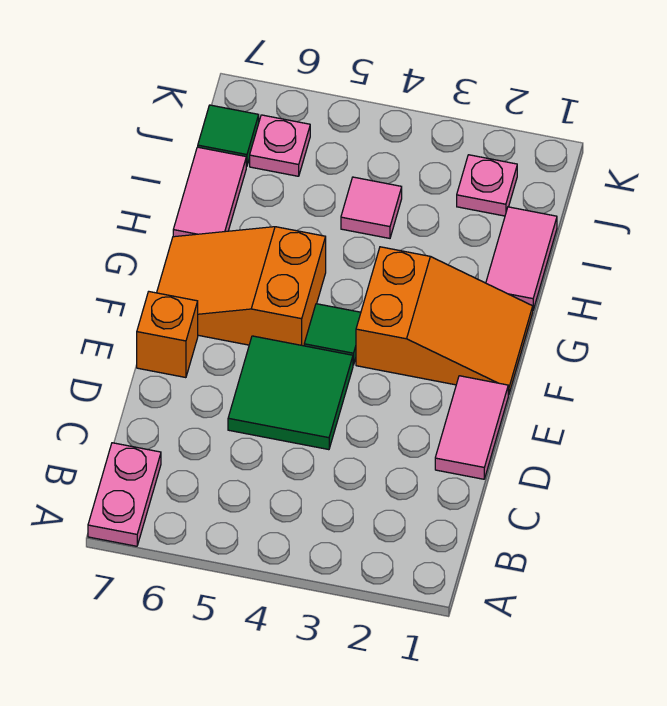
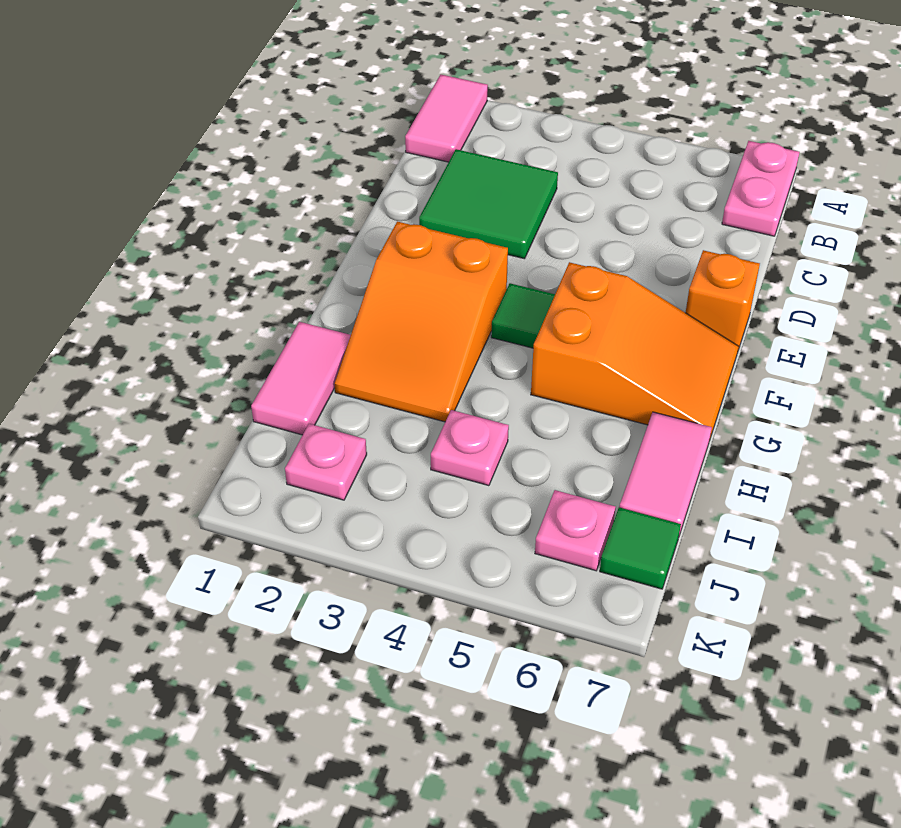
pink tile D1:E1 level 1 -> pink tile A1:B1 level 1
green tile D4:E5 level 1 -> green tile C2:D3 level 1
orange slope F1:G3 level 1 top 3 -> orange slope F2:H3 level 1 top F
pink tile I4 level 1 -> pink plate I4 level 1

